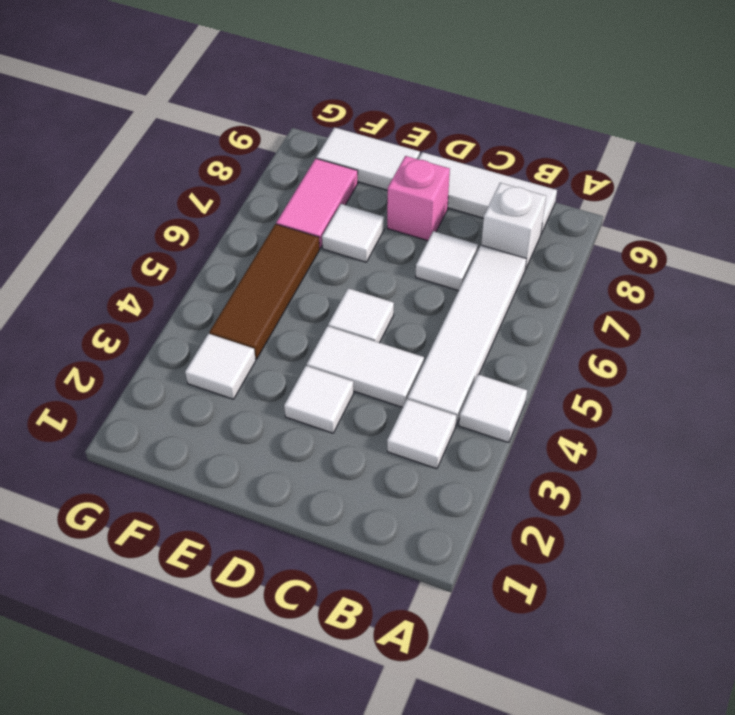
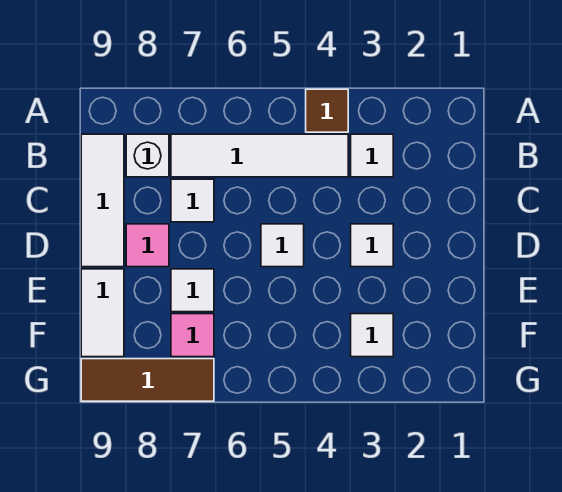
white tile A4 level 1 -> brown tile A4 level 1
white tile C4:D4 level 1 -> none
pink brick D8 level 1 -> pink tile D8 level 1
brown tile F4:F6 level 1 -> brown tile G7:G9 level 1
pink tile F7:F8 level 1 -> pink tile F7 level 1

